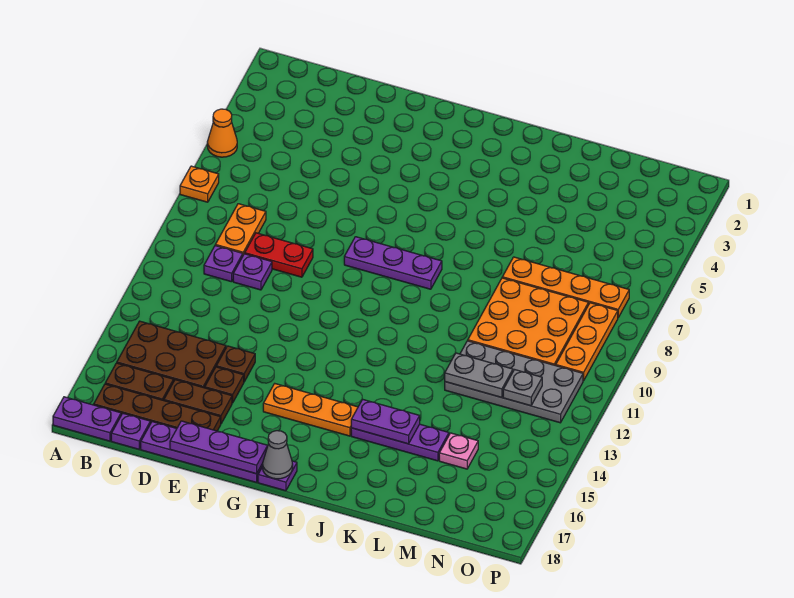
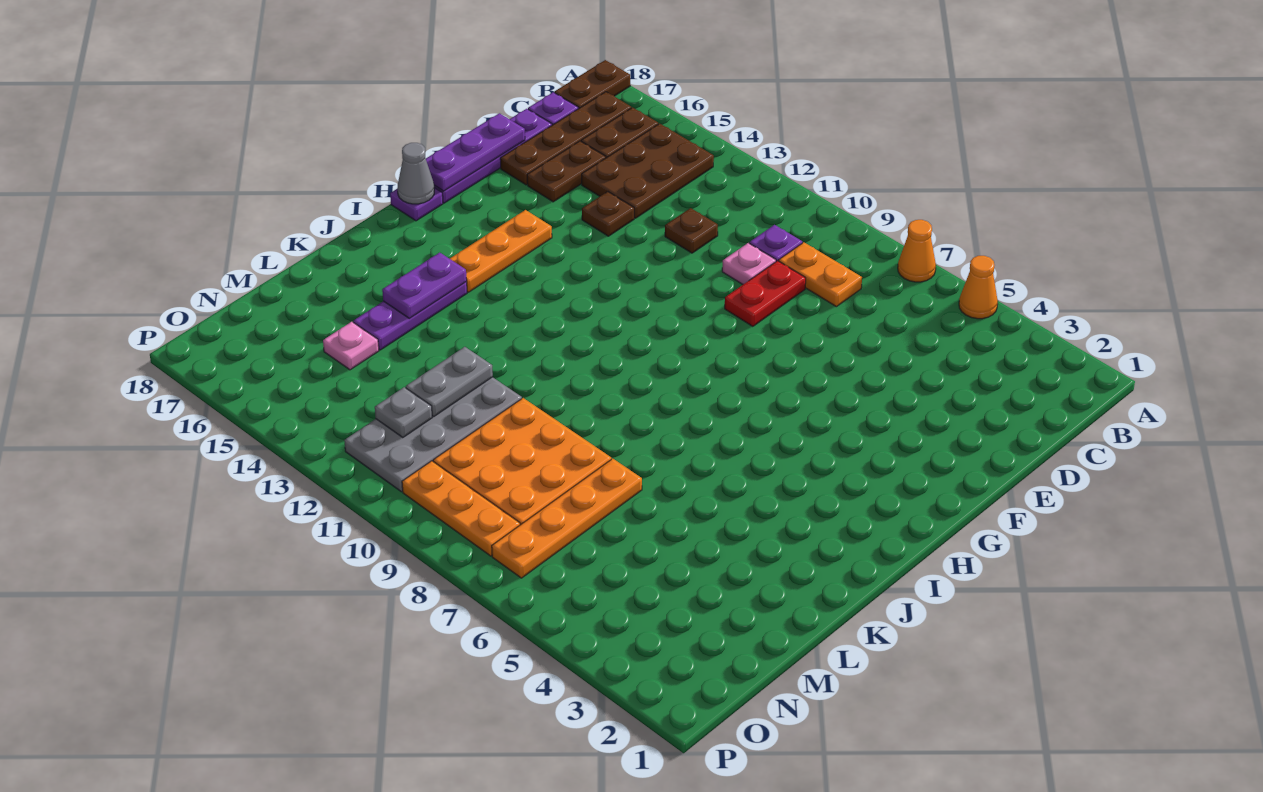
orange plate A7 level 1 -> orange cone A7 level 1
purple plate A18:B18 level 1 -> brown plate A18:B18 level 1
purple plate D10 level 1 -> pink plate D10 level 1
brown plate E15 level 1 -> brown plate D12 level 1
purple plate G8:I8 level 1 -> none

